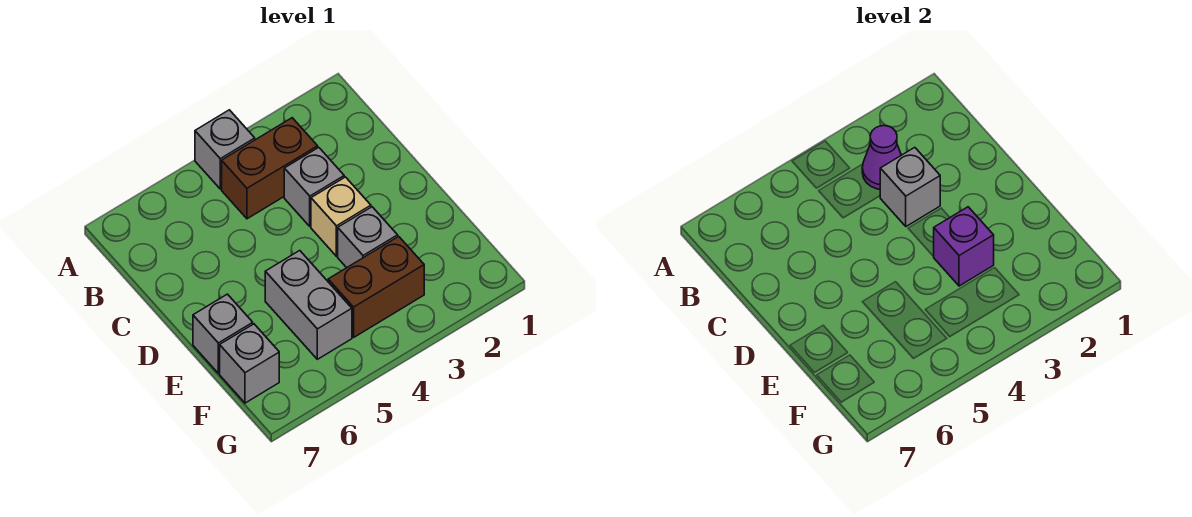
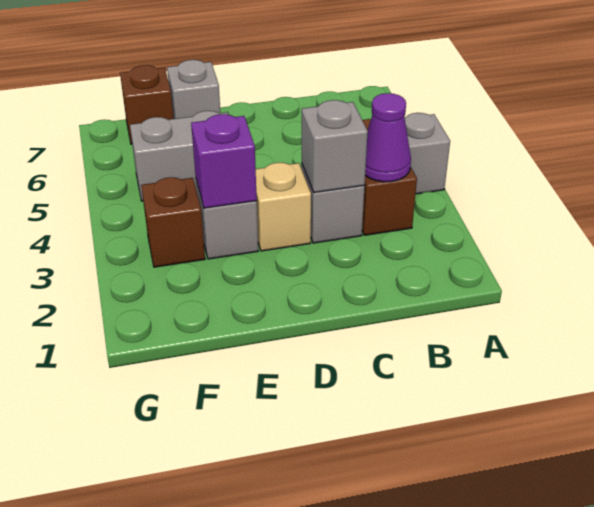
brown brick F3:F4 level 1 -> brown brick F3 level 1
grey brick F7 level 1 -> brown brick F7 level 1

